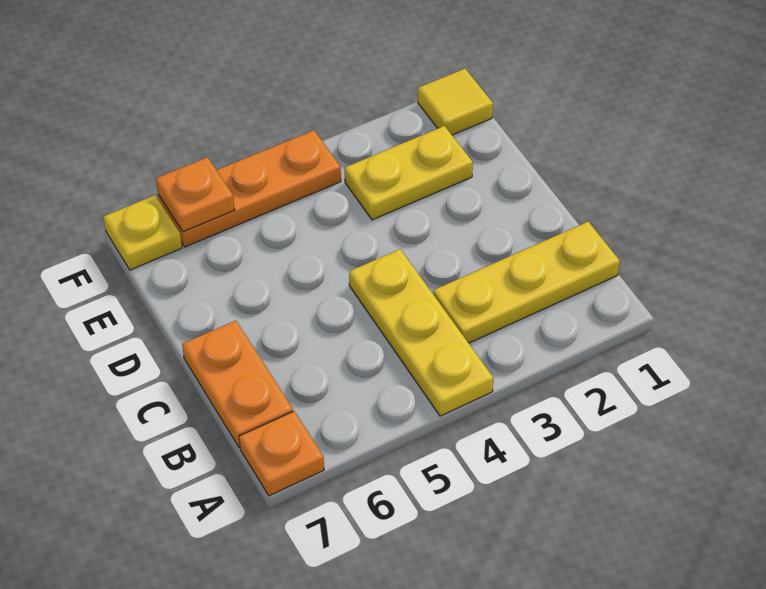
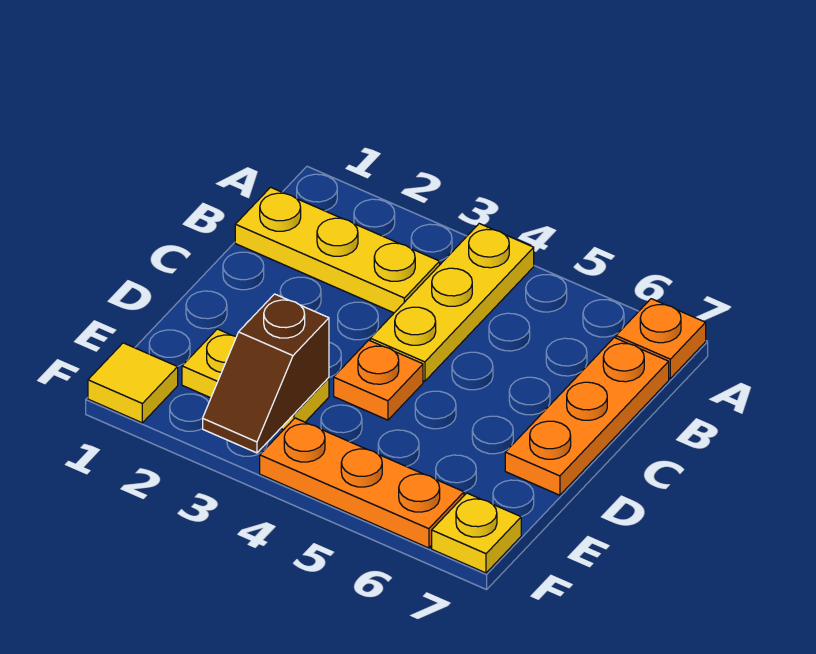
orange plate B7:C7 level 1 -> orange plate B7:D7 level 1
none -> brown slope E3:F3 level 2 top E
orange plate F6 level 2 -> orange plate D4 level 1

